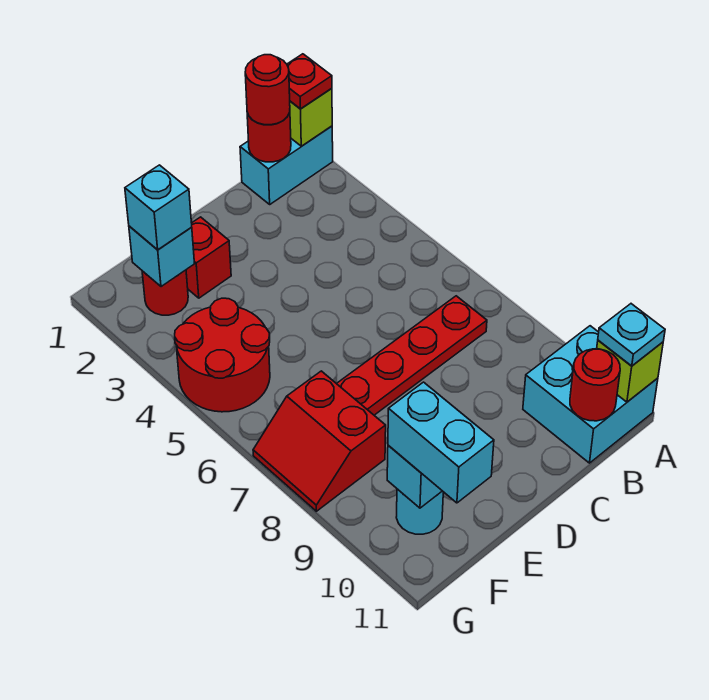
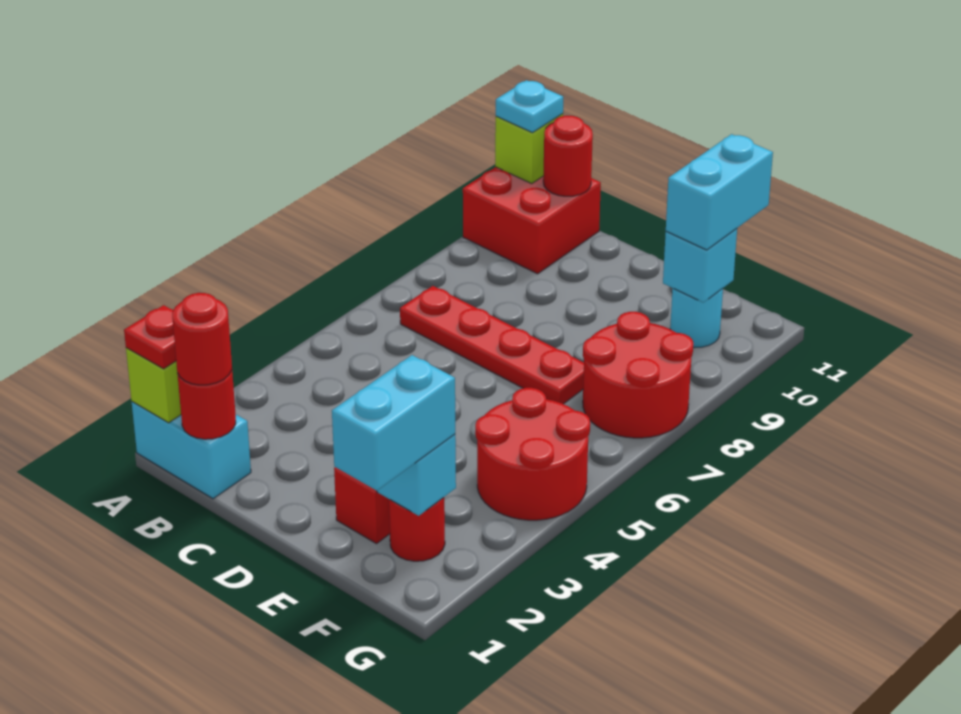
cyan brick A10:B11 level 1 -> red brick A10:B11 level 1
cyan brick F2 level 3 -> cyan brick F1:F2 level 3
red slope F7:G8 level 1 top F -> red round brick F7:G8 level 1

